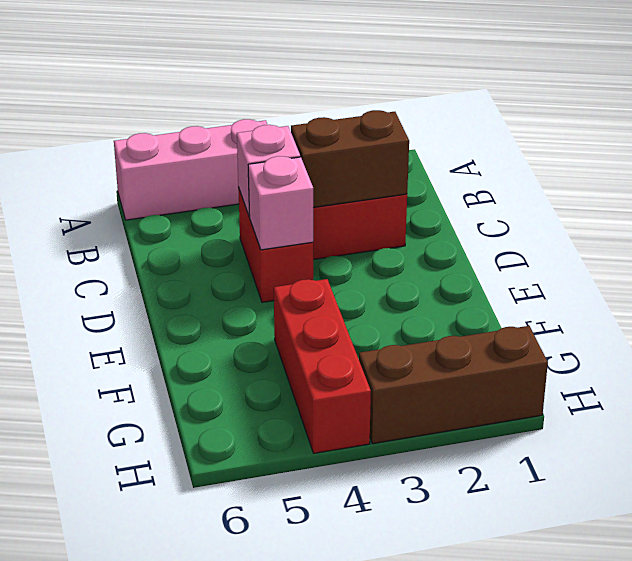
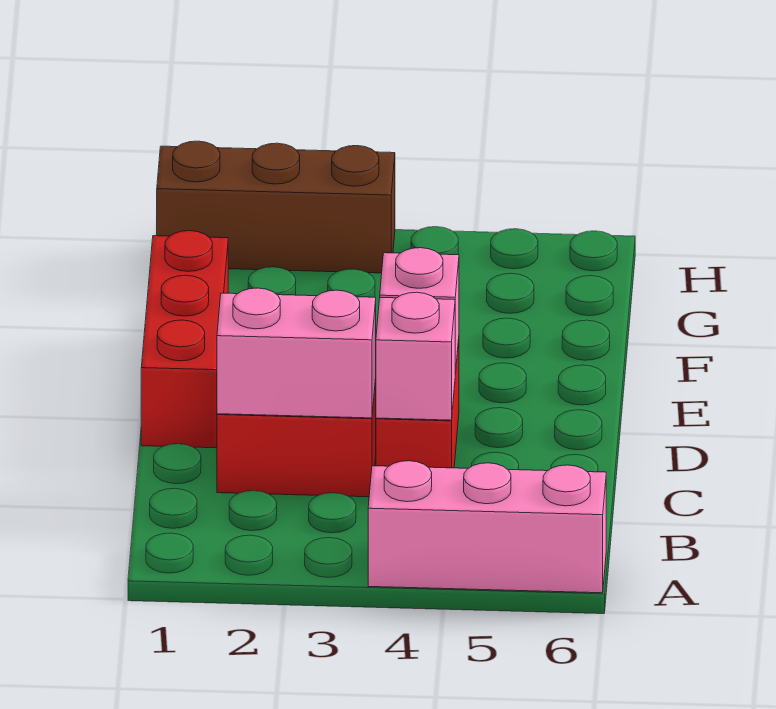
brown brick C2:C3 level 2 -> pink brick C2:C3 level 2
red brick F4:H4 level 1 -> red brick D1:F1 level 1

